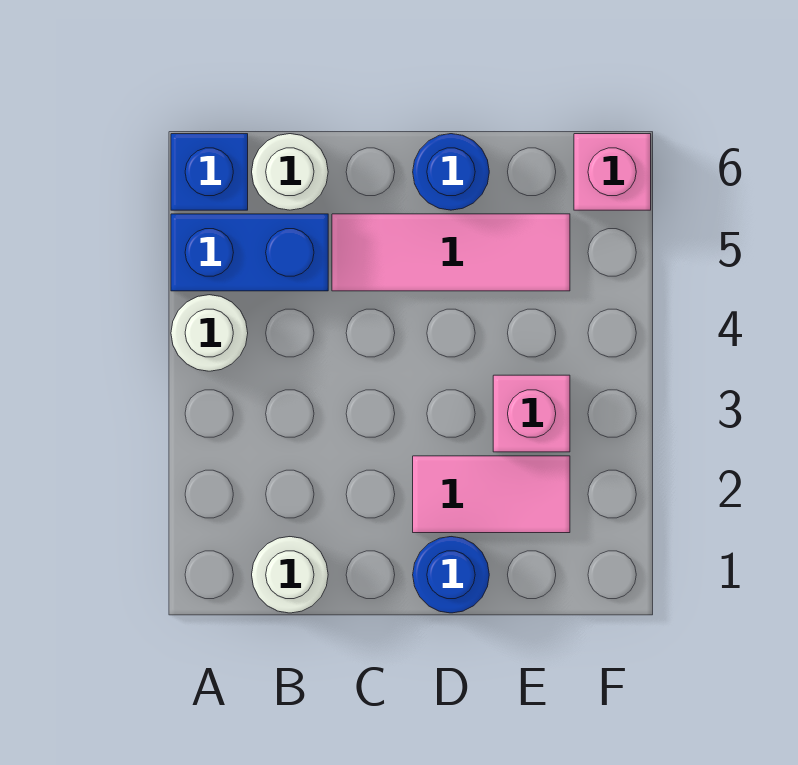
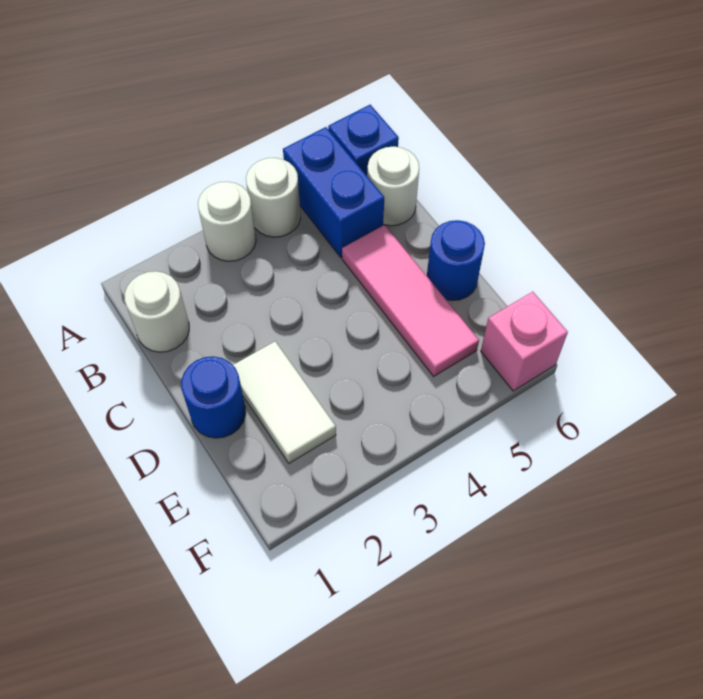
none -> white round brick A3 level 1
pink tile D2:E2 level 1 -> white tile D2:E2 level 1
pink brick E3 level 1 -> none

